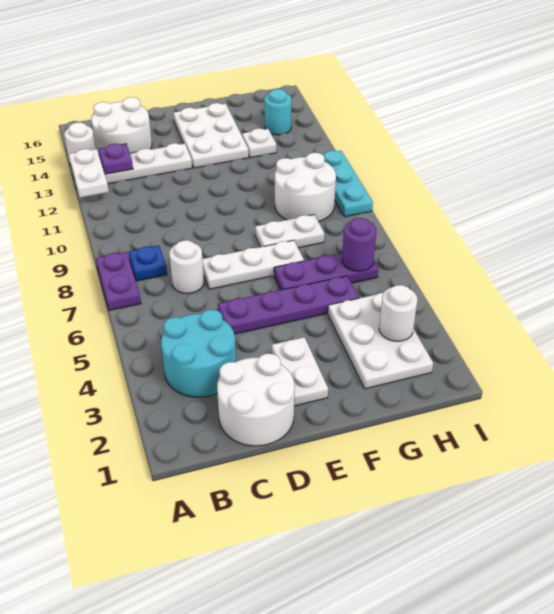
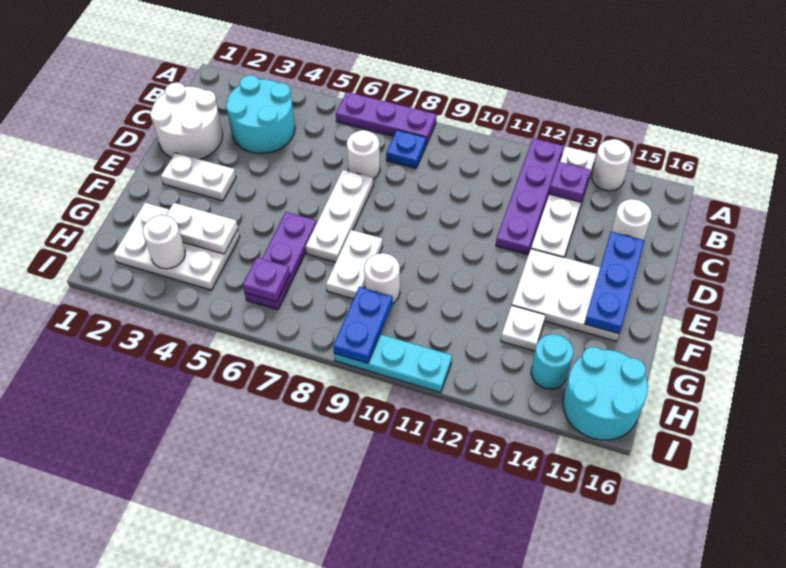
purple plate A7:A8 level 1 -> purple plate A6:A8 level 1
white plate A12:A13 level 2 -> white plate G3:G4 level 2
white round brick B14:C15 level 1 -> white round brick C15 level 1
purple plate D5:G5 level 1 -> purple plate A12:D12 level 1
none -> blue plate D15:F15 level 2
white round brick G9:H10 level 1 -> white round brick G9 level 1
purple round brick H6 level 2 -> purple plate H6 level 2
none -> blue plate H9:I9 level 2
none -> cyan round brick H15:I16 level 1

